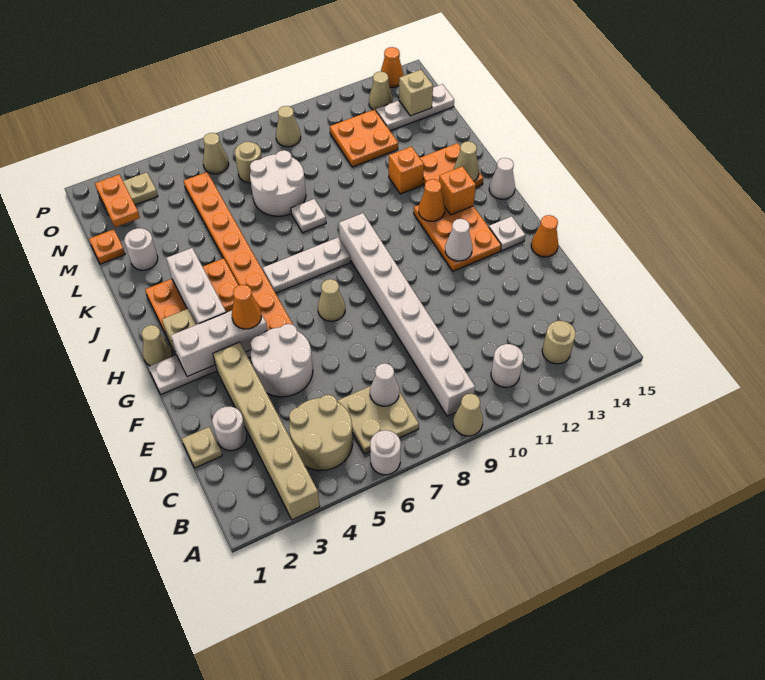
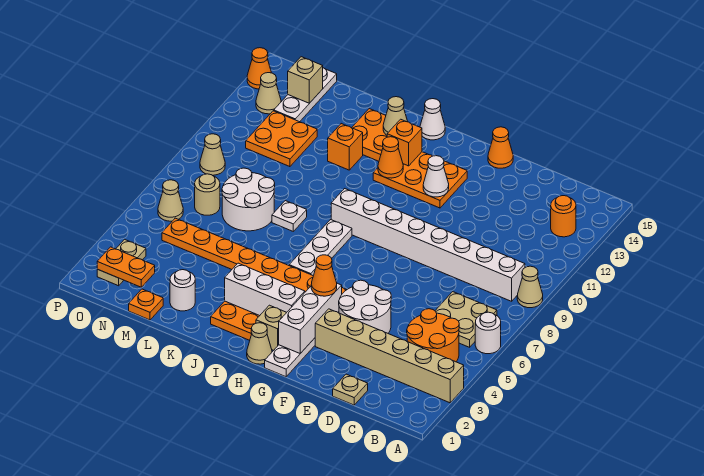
tan round brick B4:C5 level 1 -> orange round brick B4:C5 level 1
white round brick B11 level 1 -> none
tan round brick B13 level 1 -> orange round brick B13 level 1
white cone C7 level 2 -> none
white round brick D2 level 1 -> none
tan cone G7 level 1 -> none
white plate G14 level 1 -> none

